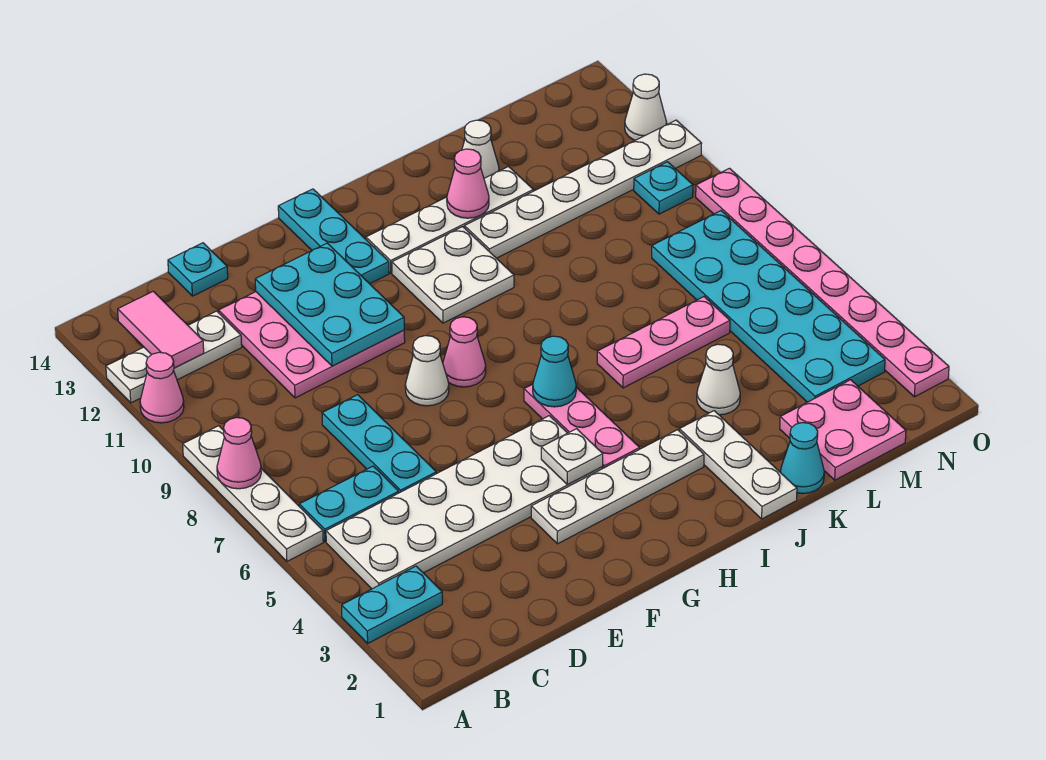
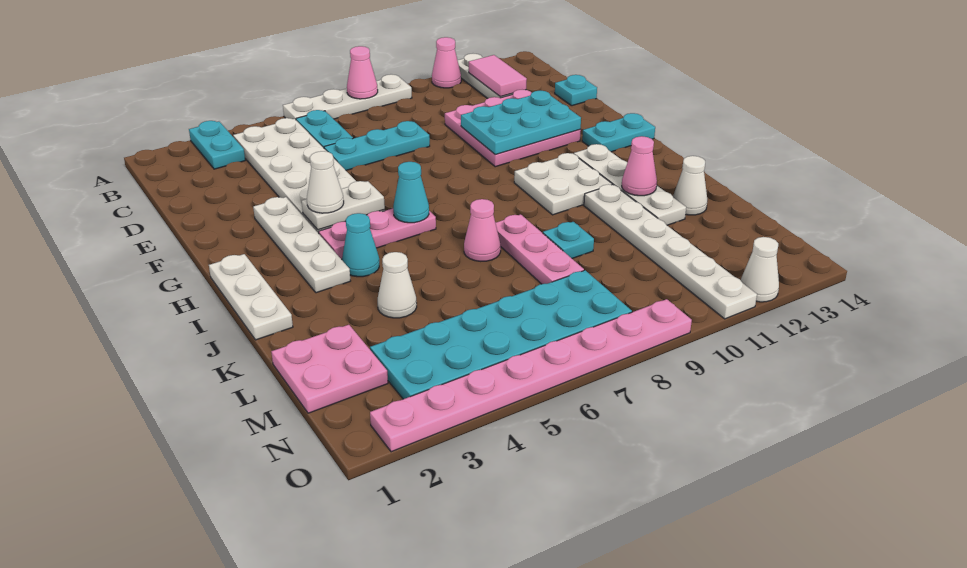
pink tile B12:B13 level 2 -> pink tile B12:C12 level 2
white cone F8 level 1 -> white cone G4 level 3
white plate G4 level 2 -> white plate G4:G5 level 2
pink cone G8 level 1 -> pink cone J7 level 1
cyan plate G12:G14 level 1 -> cyan plate G13:G14 level 1
white plate J1:J3 level 1 -> white plate H1:J1 level 1
pink plate J6:L6 level 1 -> pink plate J8:L8 level 1
cyan cone K1 level 1 -> cyan cone I4 level 1
cyan plate N10 level 1 -> cyan plate K9 level 1

